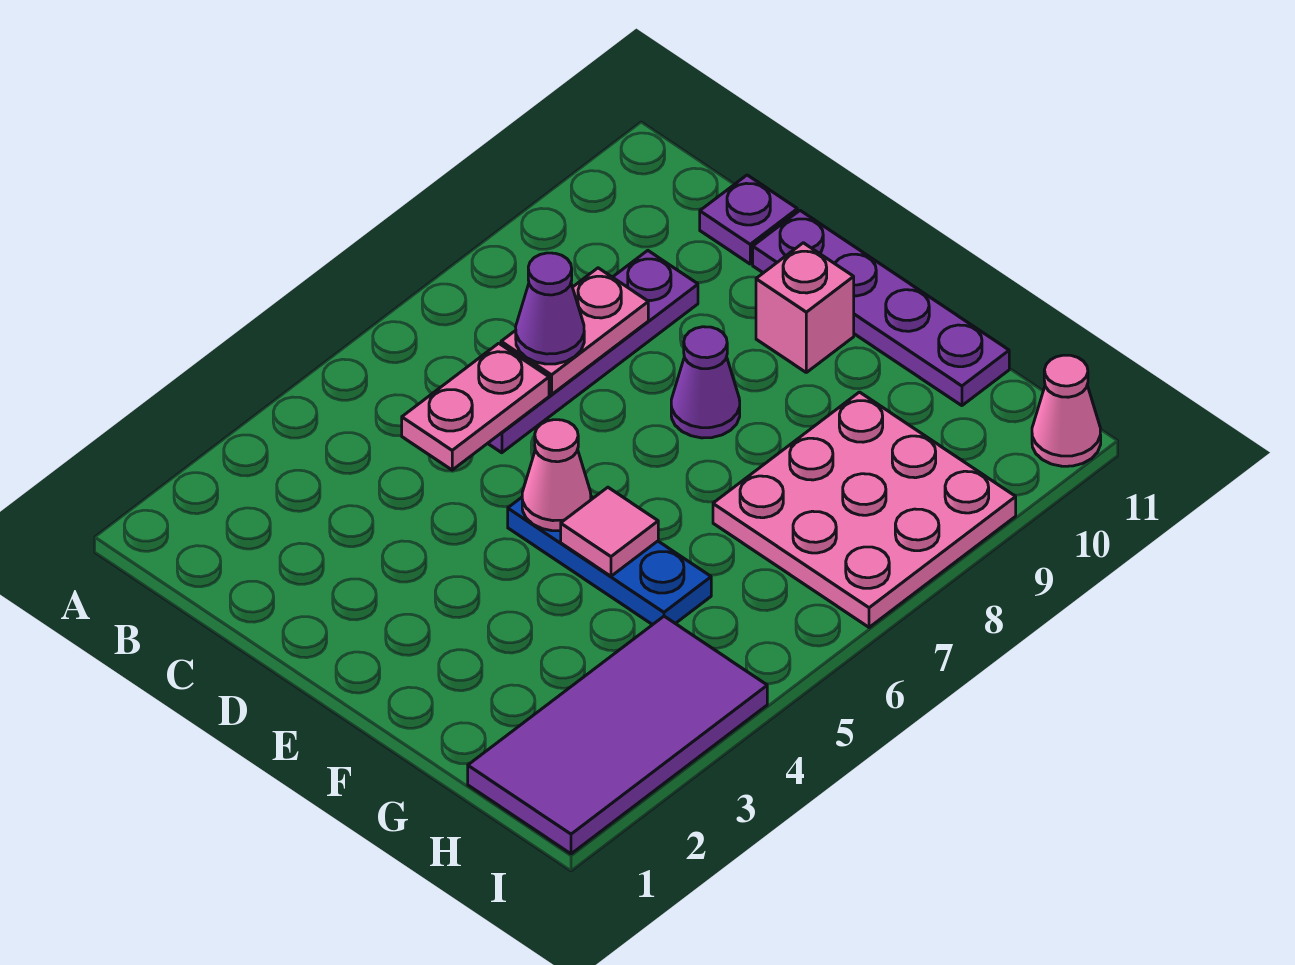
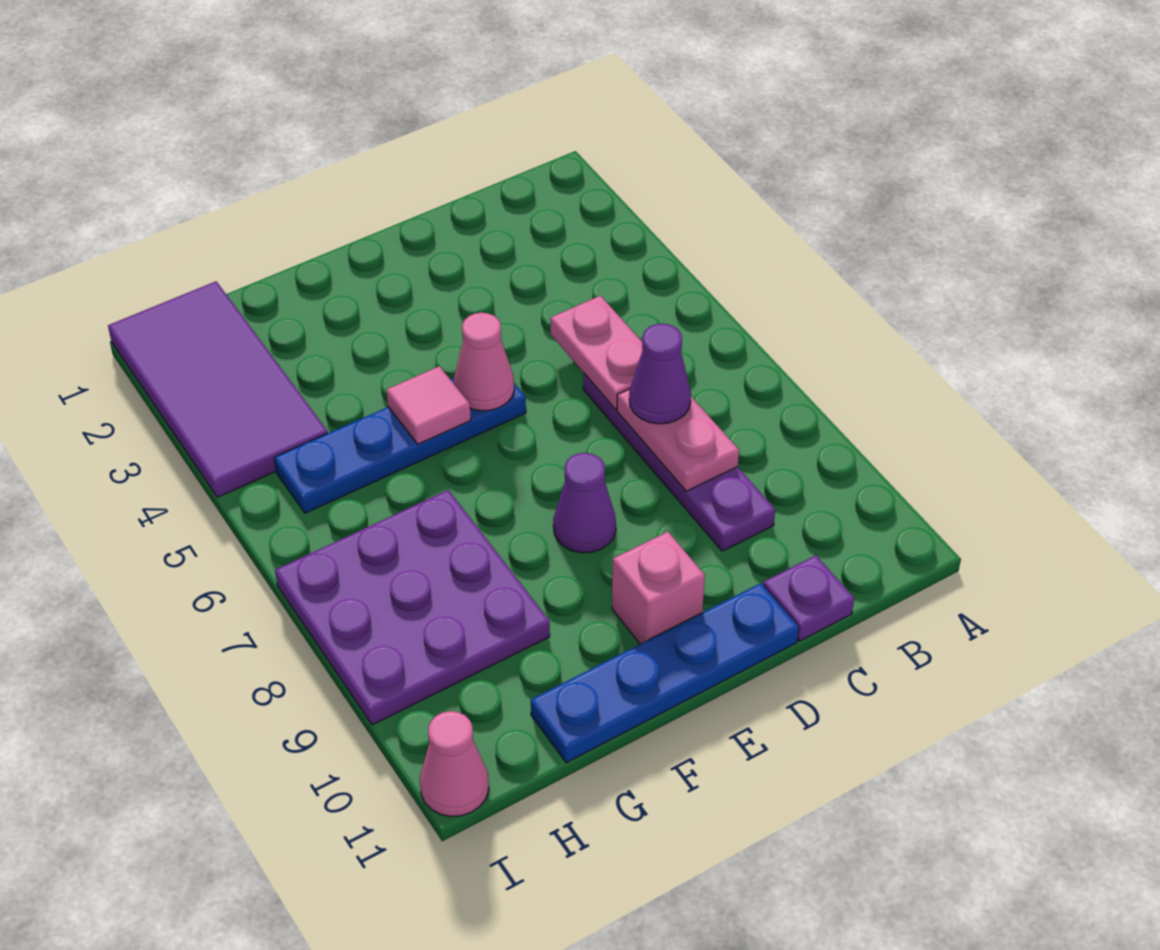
purple plate D11:G11 level 1 -> blue plate D11:G11 level 1
blue plate E5:G5 level 1 -> blue plate E5:H5 level 1
pink plate G7:I9 level 1 -> purple plate G7:I9 level 1

